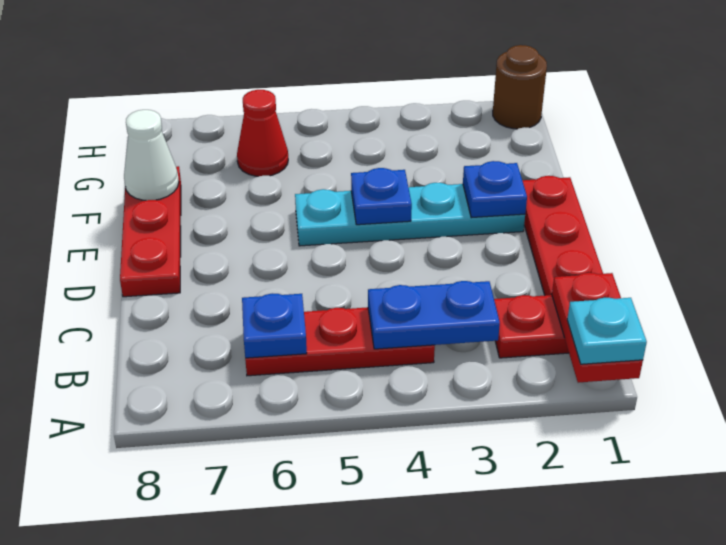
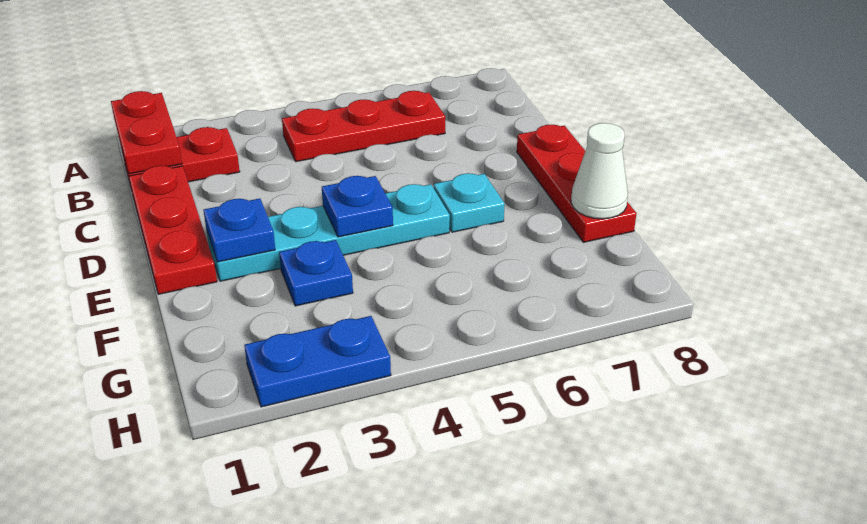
cyan plate A1 level 3 -> cyan plate E6 level 1
blue plate B3:B4 level 2 -> blue plate H2:H3 level 1
blue plate B6 level 2 -> blue plate F3 level 1
red cone G6 level 1 -> none
brown round brick H1 level 1 -> none

